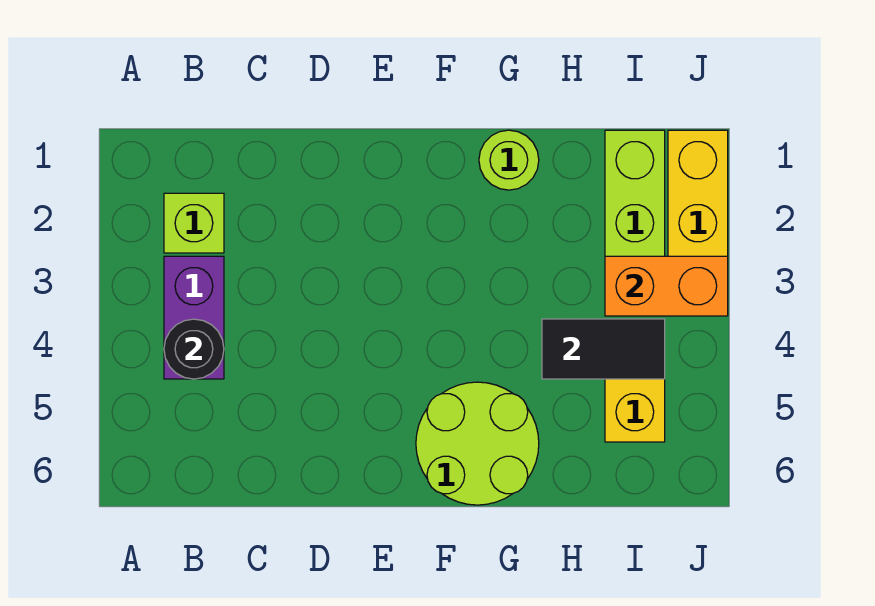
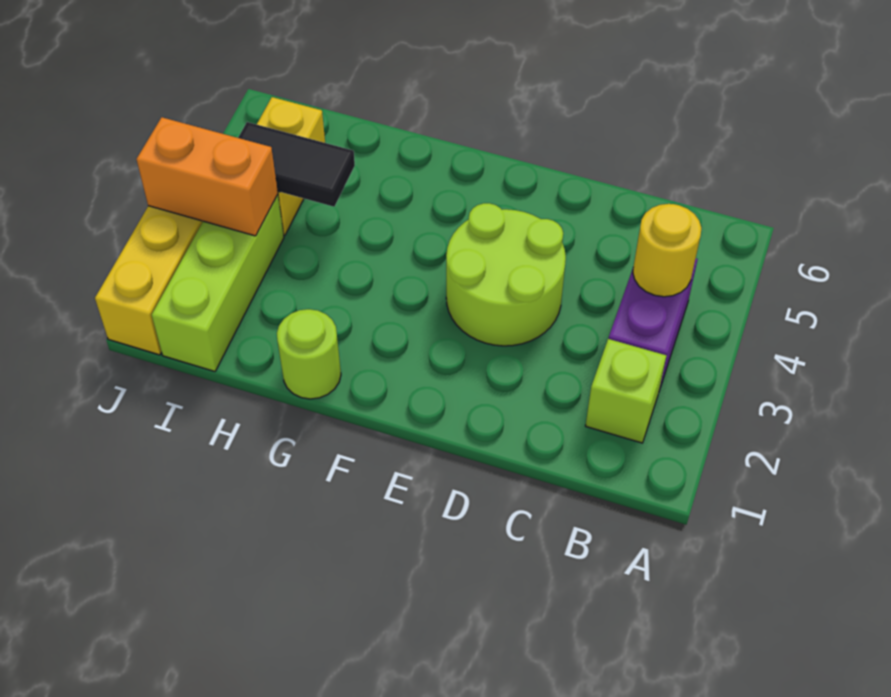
black round brick B4 level 2 -> yellow round brick B4 level 2
lime round brick F5:G6 level 1 -> lime round brick D3:E4 level 1

